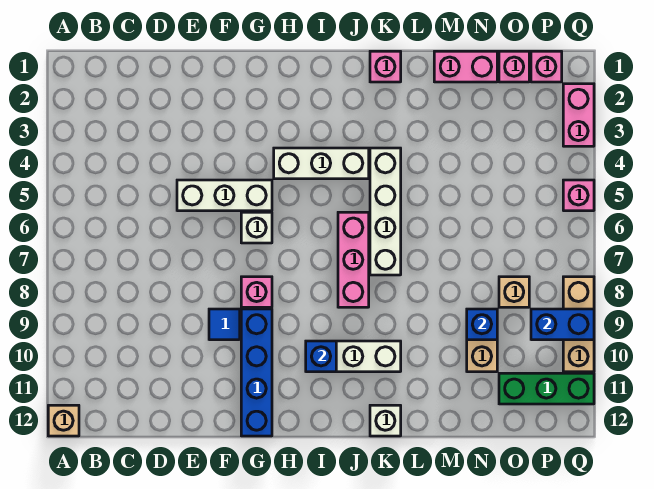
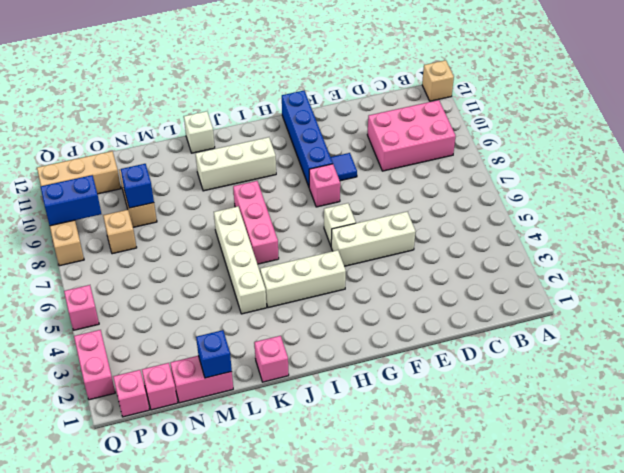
none -> pink brick B9:D10 level 1
blue brick I10 level 2 -> blue brick M1 level 2
green brick O11:Q11 level 1 -> tan brick O11:Q11 level 1

